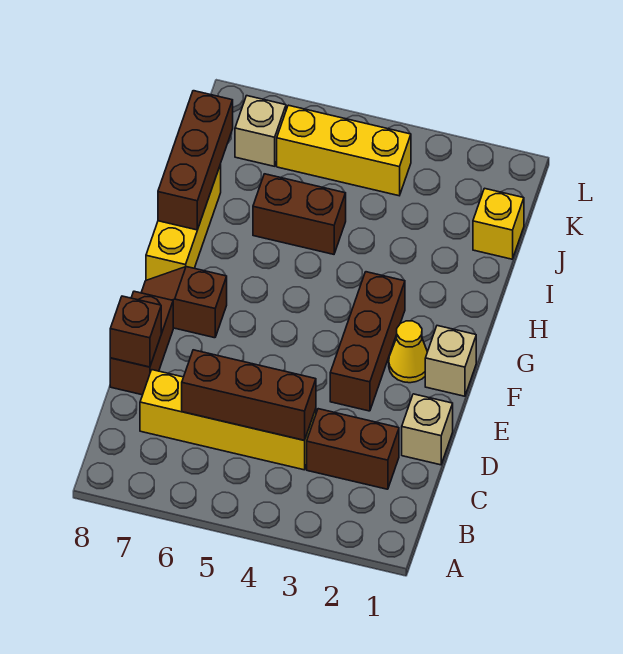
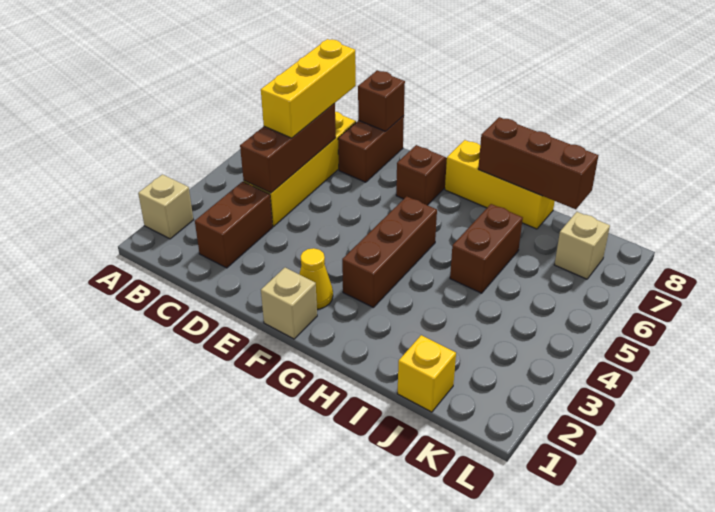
tan brick D1 level 1 -> tan brick A2 level 1
brown brick D8:E8 level 1 -> brown brick D7:D8 level 1
brown brick E3:G3 level 1 -> brown brick G3:G5 level 1
yellow brick K4:K6 level 1 -> yellow brick C5:C7 level 3

